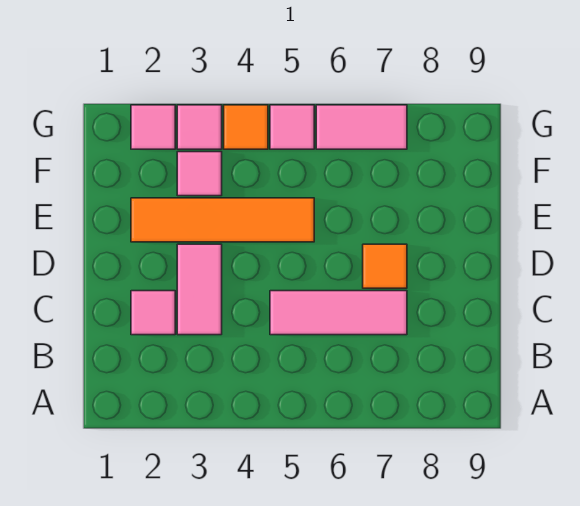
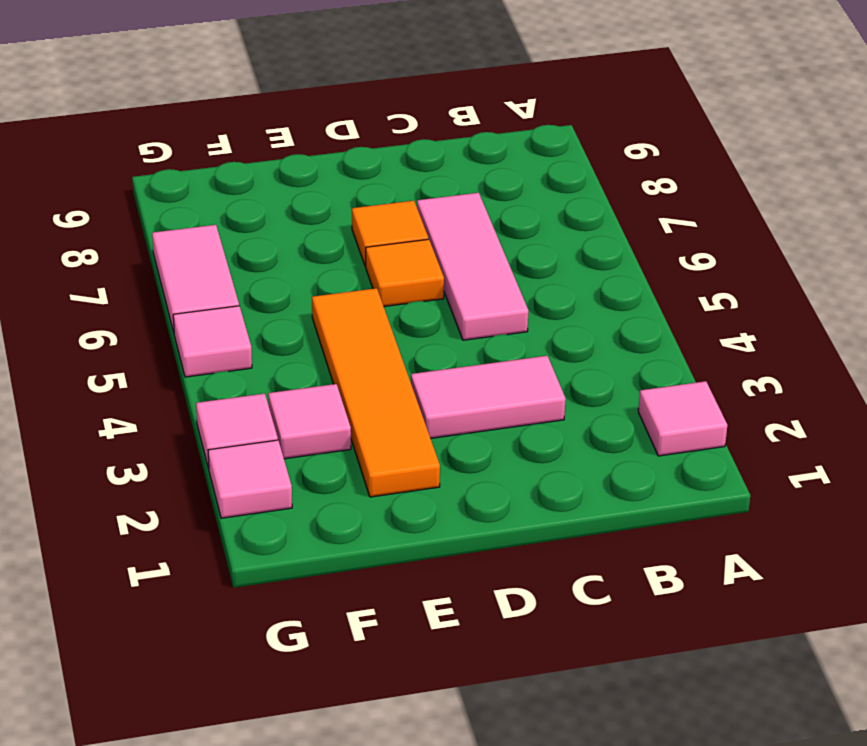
pink tile C2 level 1 -> pink tile A2 level 1
orange tile G4 level 1 -> orange tile D6 level 1

